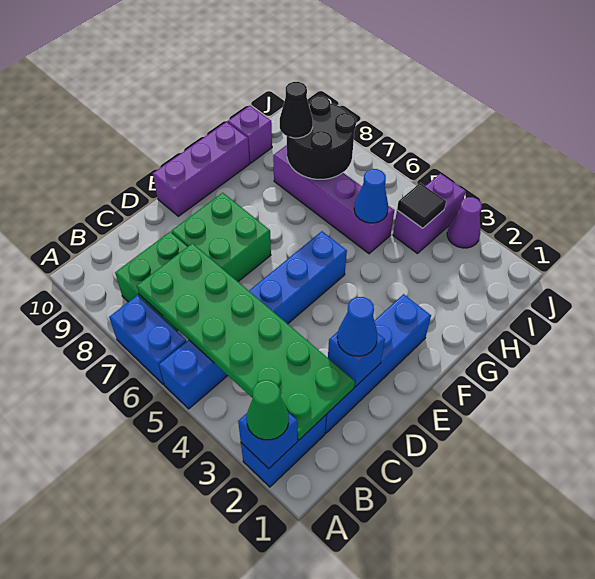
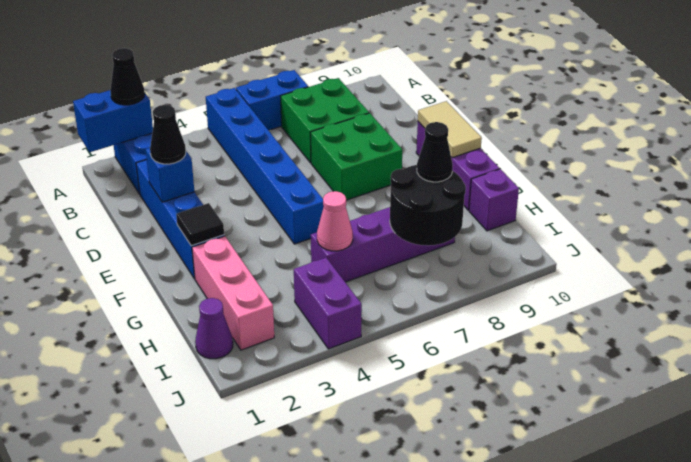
blue brick A2 level 2 -> blue brick A1:A2 level 2
green cone A2 level 3 -> black cone A2 level 3
green plate B2:C7 level 2 -> none
blue cone D2 level 3 -> black cone D2 level 3
none -> tan tile E10:F10 level 2
none -> pink brick G2:I2 level 1
blue cone H5 level 2 -> pink cone H5 level 2
black tile I4 level 2 -> black tile F2 level 2
purple cone J3 level 1 -> purple cone I1 level 1

